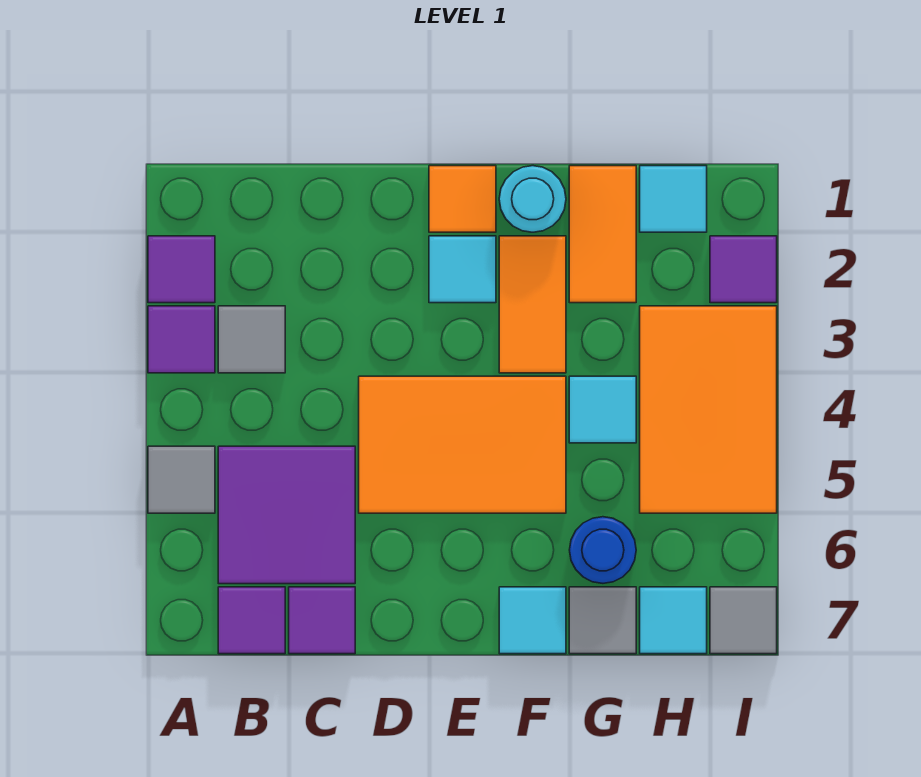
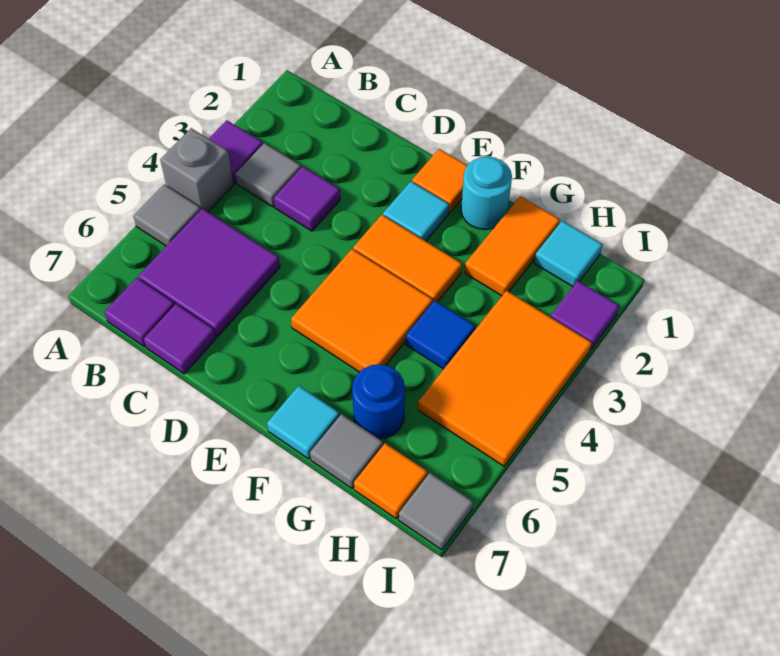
purple tile A2 level 1 -> purple tile C3 level 1
none -> grey brick A4 level 1
orange tile D4:F5 level 1 -> orange tile E4:F5 level 1
orange tile F2:F3 level 1 -> orange tile E3:F3 level 1
cyan tile G4 level 1 -> blue tile G4 level 1
cyan tile H7 level 1 -> orange tile H7 level 1

